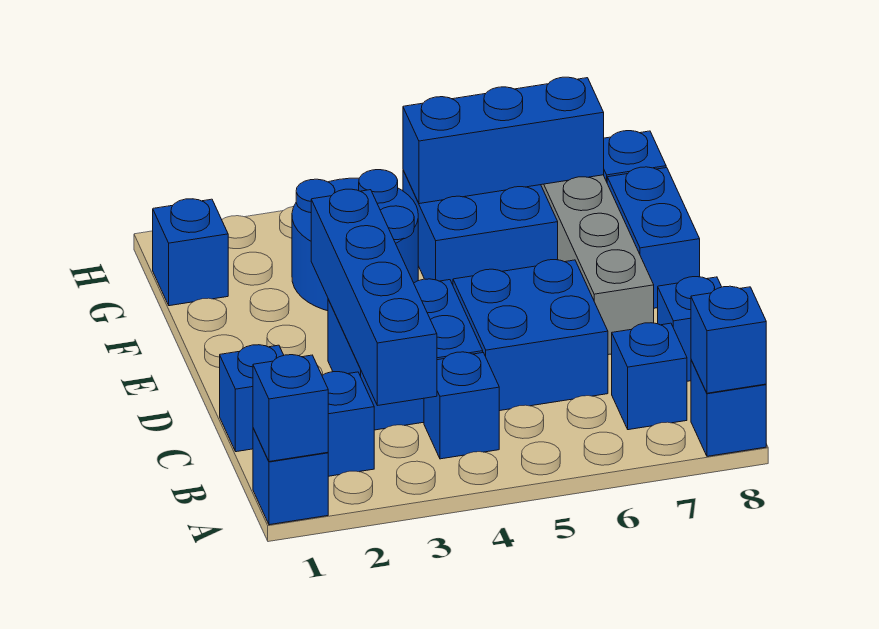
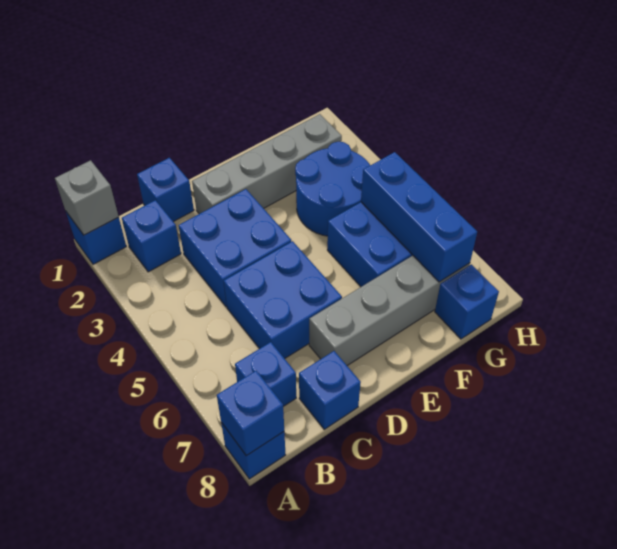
blue brick A1 level 2 -> grey brick A1 level 2
blue brick B3:E3 level 2 -> none
blue brick B4 level 1 -> none
none -> grey brick D2:G2 level 1
blue brick E8:F8 level 1 -> none
blue brick G1 level 1 -> none

